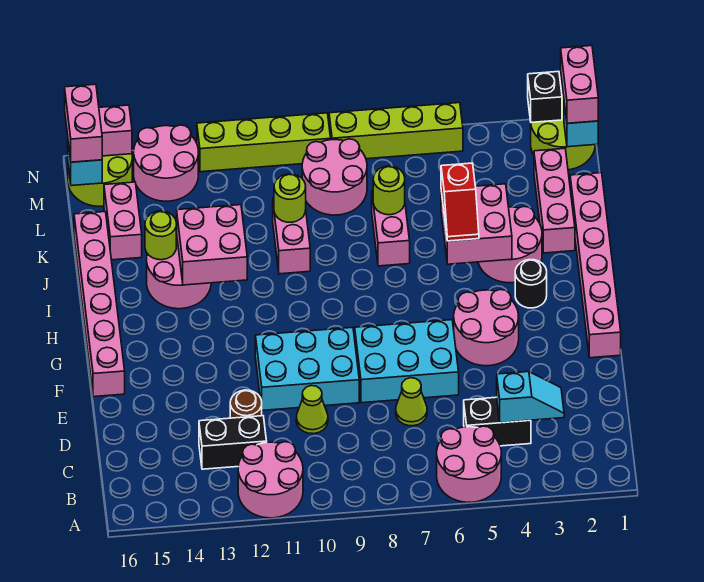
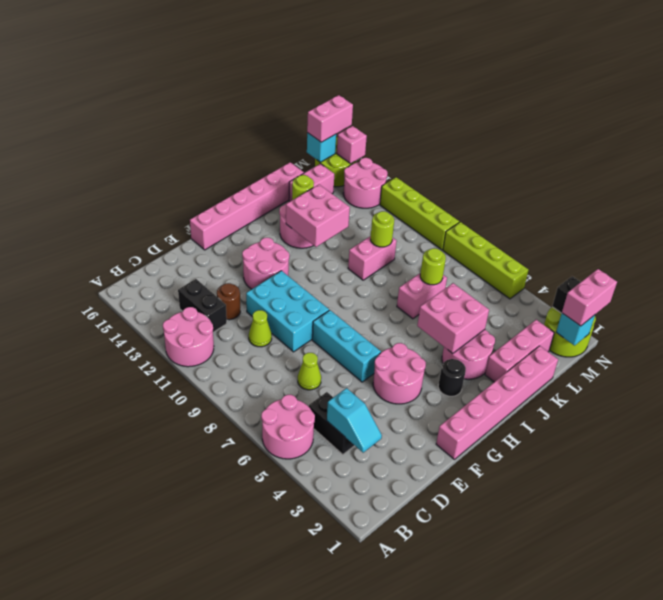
cyan brick E6:F8 level 1 -> cyan brick F6:F8 level 1
red slope I5:J5 level 3 top J -> none
pink round brick L8:M9 level 1 -> pink round brick F12:G13 level 1

